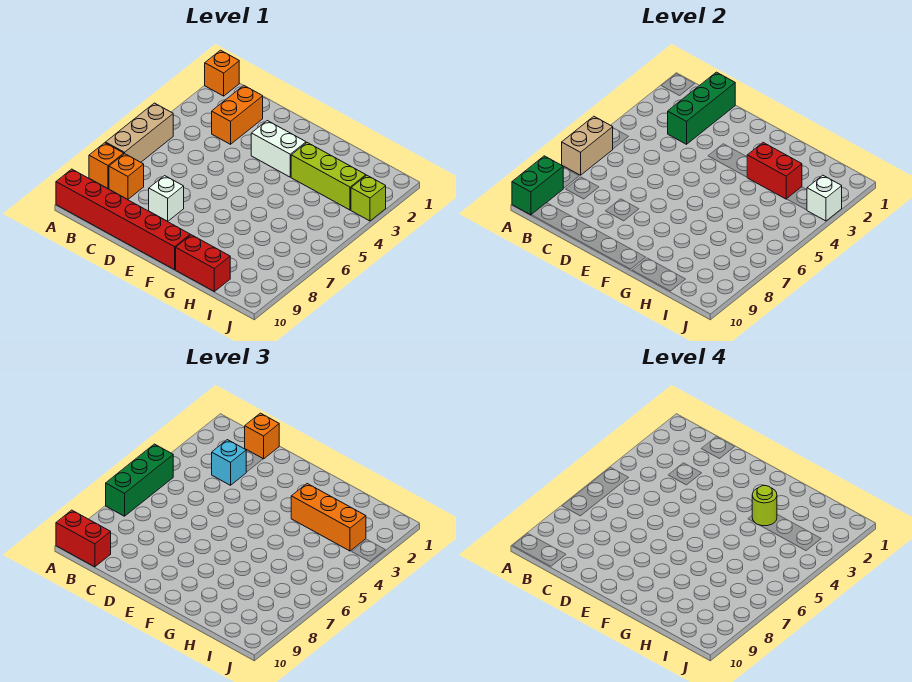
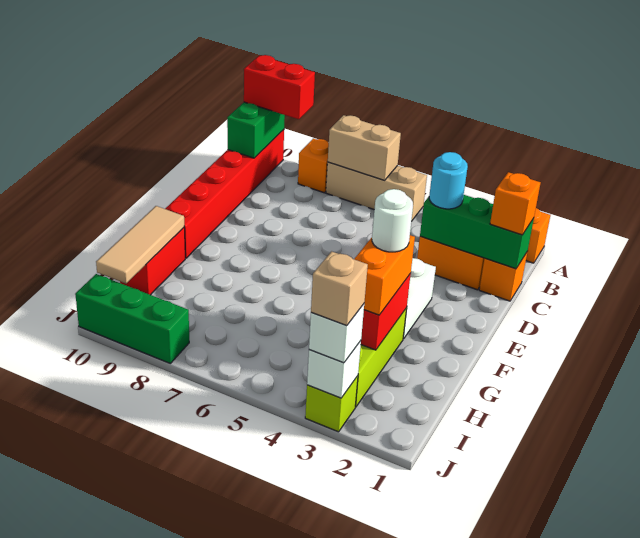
green brick A5:A7 level 3 -> green brick J8:J10 level 1
green brick A9:A10 level 2 -> green brick A10:B10 level 2
red brick A10:B10 level 3 -> red brick A9:A10 level 3
orange brick B8 level 1 -> orange brick C1 level 1
cyan brick C3 level 3 -> cyan round brick C3 level 3
white brick D8 level 1 -> white brick J3 level 3
orange brick G3:I3 level 3 -> orange brick G3:H3 level 3
lime round brick G3 level 4 -> white round brick G3 level 4
none -> tan tile G10:I10 level 2
none -> tan brick J3 level 4

